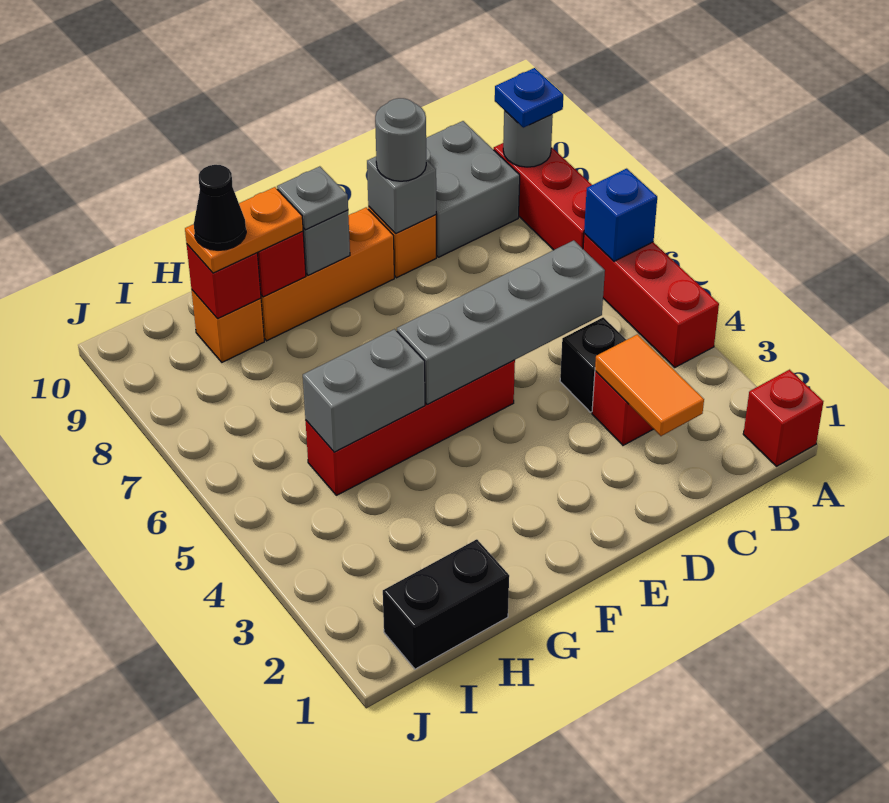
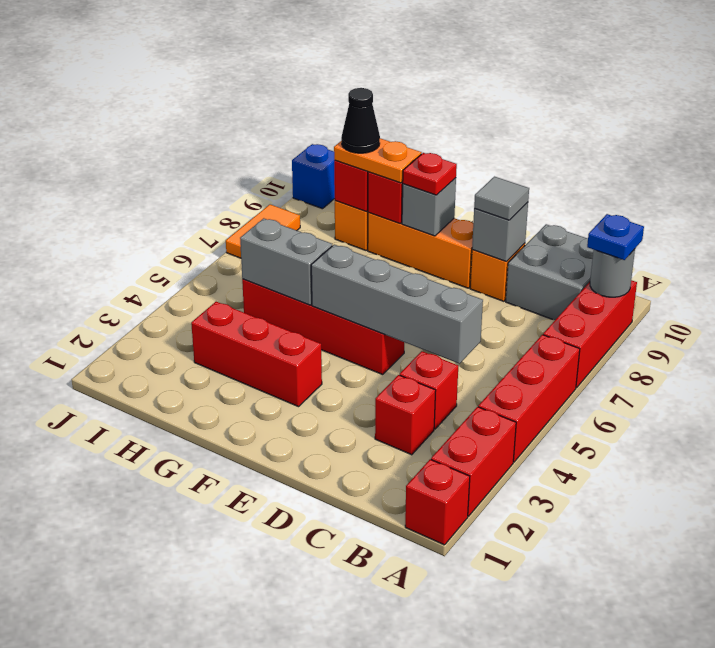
none -> red brick A2:A3 level 1
blue brick A6 level 2 -> blue brick J10 level 1
orange tile C2:C3 level 2 -> orange tile J7:J8 level 1
black brick C4 level 1 -> red brick C4 level 1
grey round brick D9 level 3 -> grey tile D9 level 3
none -> red brick F3:H3 level 1
grey plate F9 level 3 -> red plate F9 level 3
black brick H1:I1 level 1 -> none

